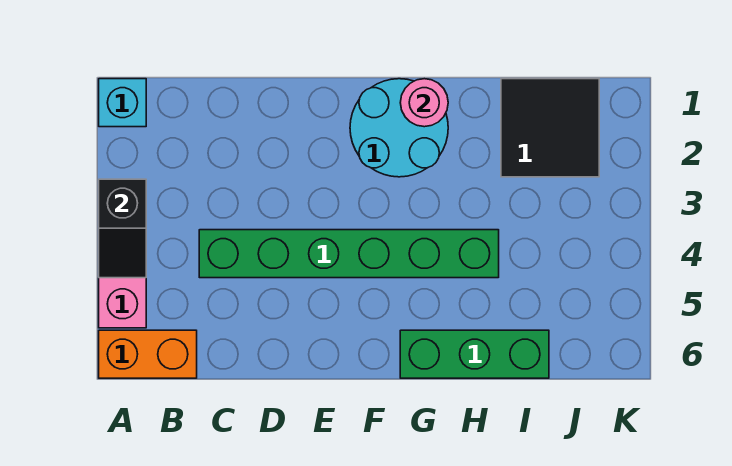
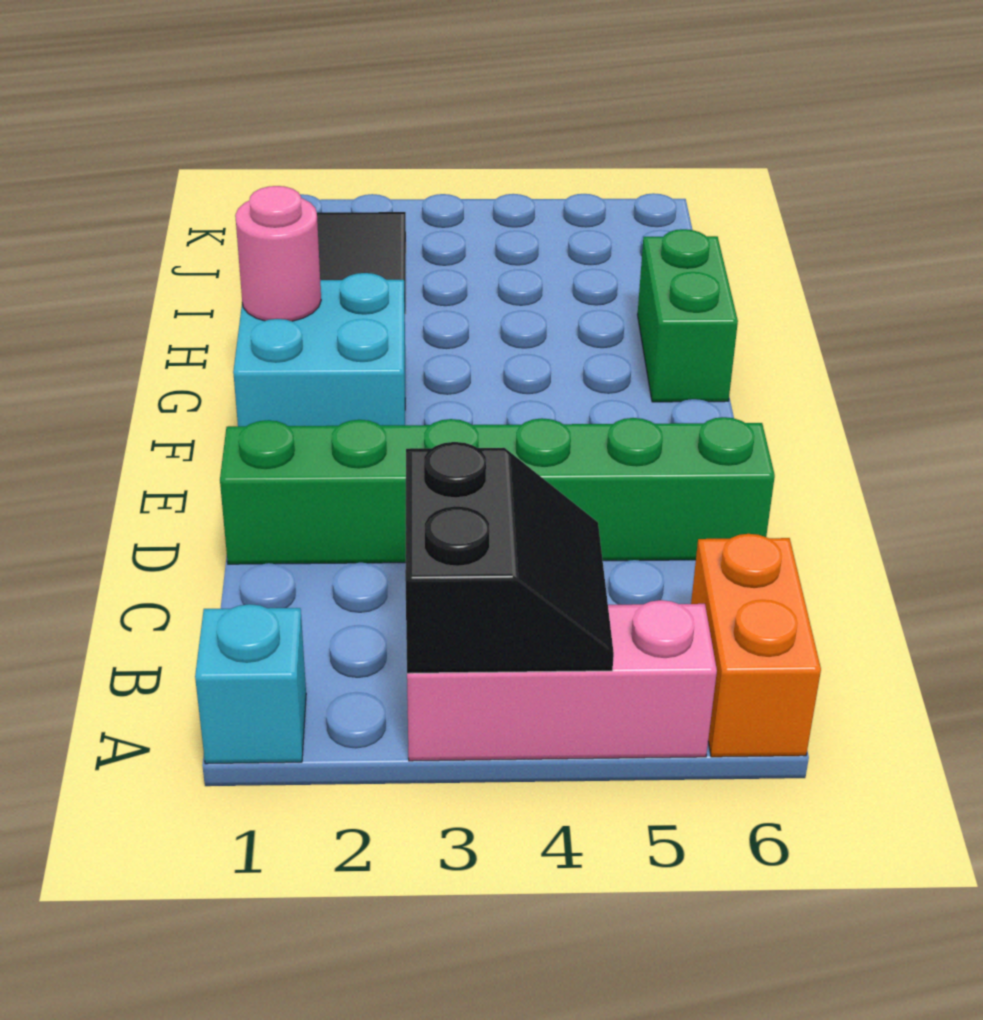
black slope A3:A4 level 2 top 3 -> black slope A3:B4 level 2 top 3
green brick C4:H4 level 1 -> green brick D1:D6 level 1
cyan round brick F1:G2 level 1 -> cyan brick F1:G2 level 1
green brick G6:I6 level 1 -> green brick G6:H6 level 1

